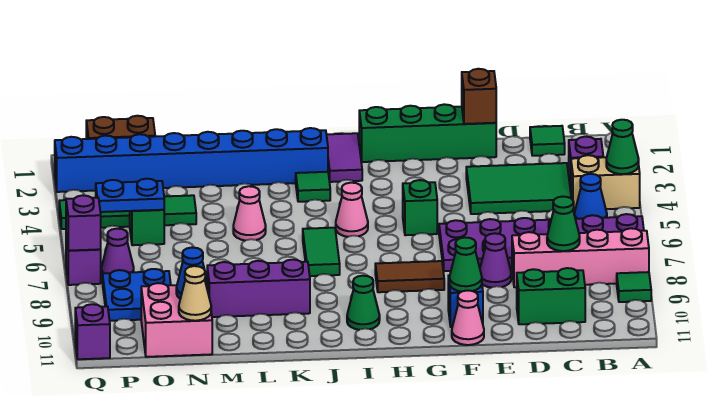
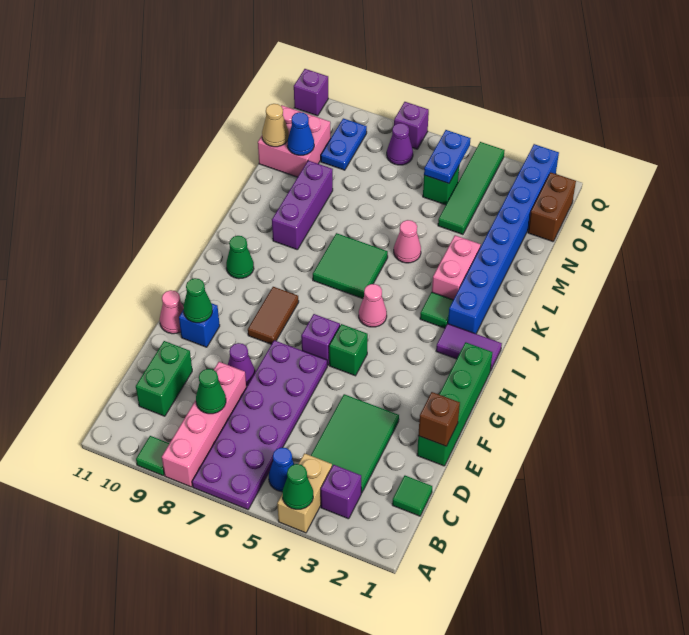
green tile J6:J7 level 1 -> green tile J6:K7 level 1
none -> pink brick K3:L3 level 1
blue plate O8:P9 level 1 -> blue plate O9:P9 level 1
purple brick Q7 level 2 -> purple brick G6 level 1

